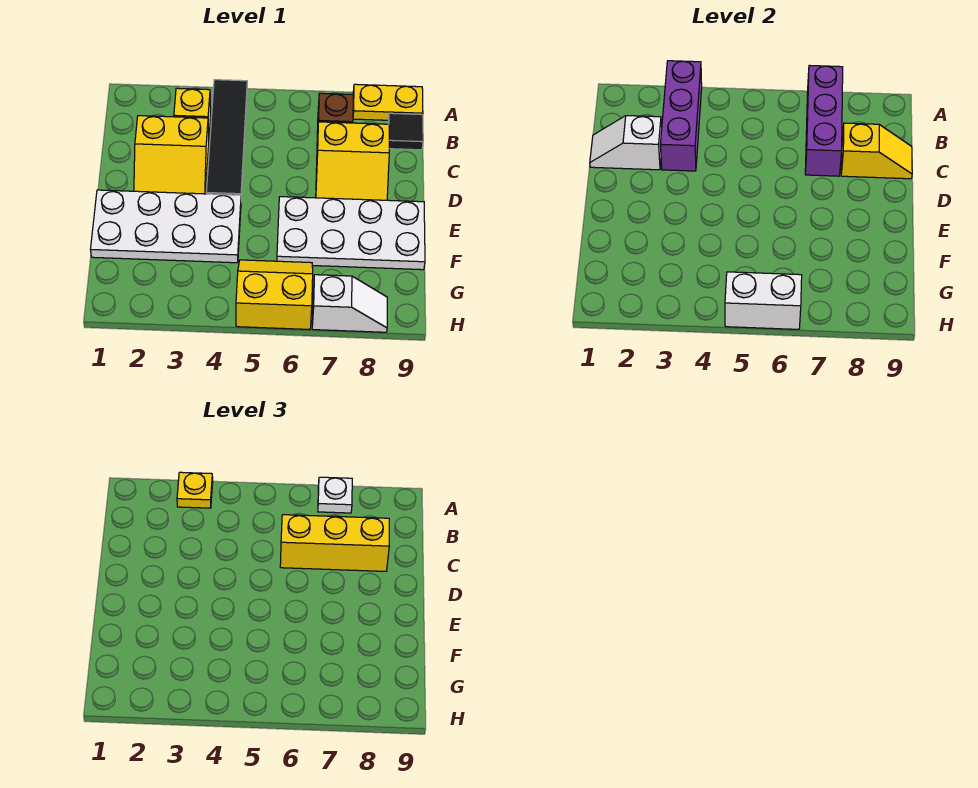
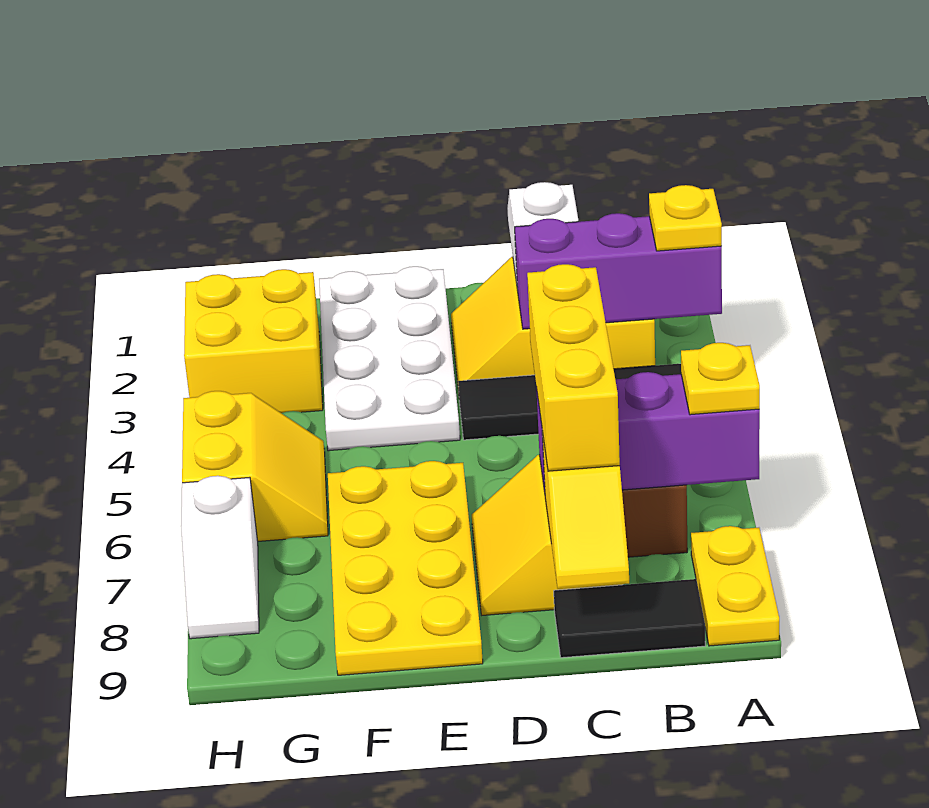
white plate A7 level 3 -> yellow plate A7 level 3
black tile B9 level 1 -> black tile B9:C9 level 1
white plate E6:F9 level 1 -> yellow plate E6:F9 level 1
none -> yellow brick G2:H3 level 1
white brick H5:H6 level 2 -> none

